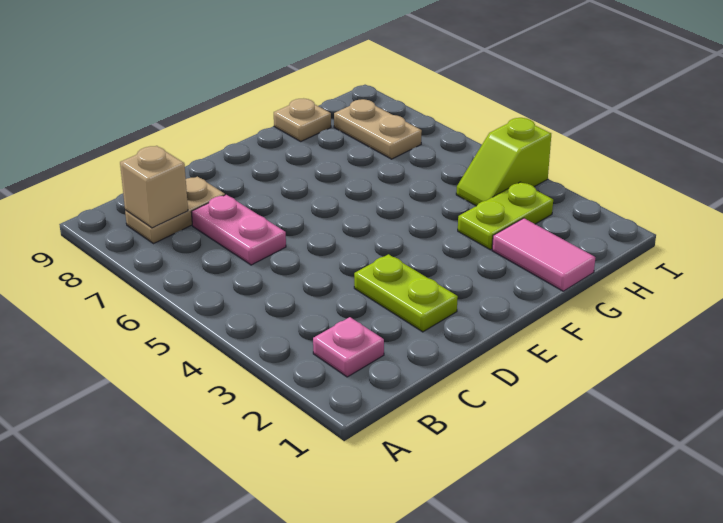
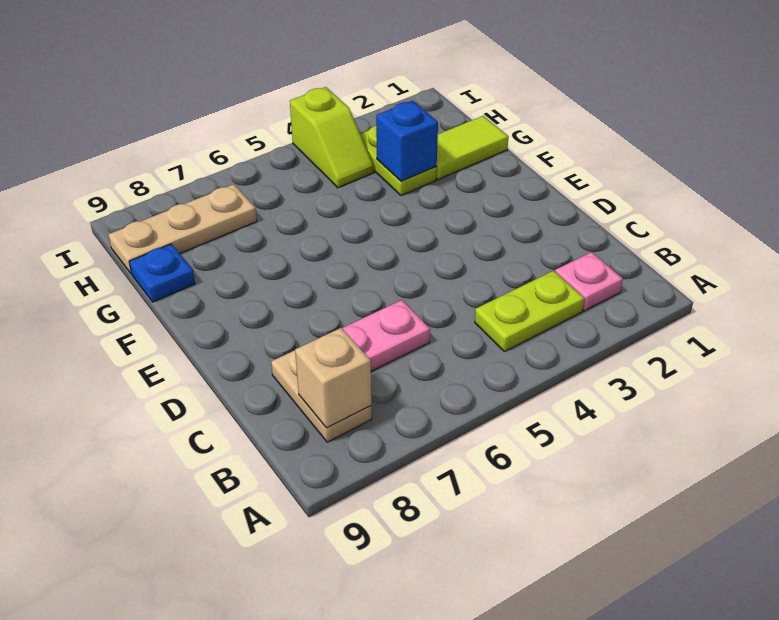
lime plate D2:D3 level 1 -> lime plate B3:B4 level 1
pink tile G1:G2 level 1 -> lime tile G1:G2 level 1
none -> blue brick G3 level 2
tan plate G9 level 1 -> blue plate G9 level 1
tan plate H7:H8 level 1 -> tan plate H7:H9 level 1

